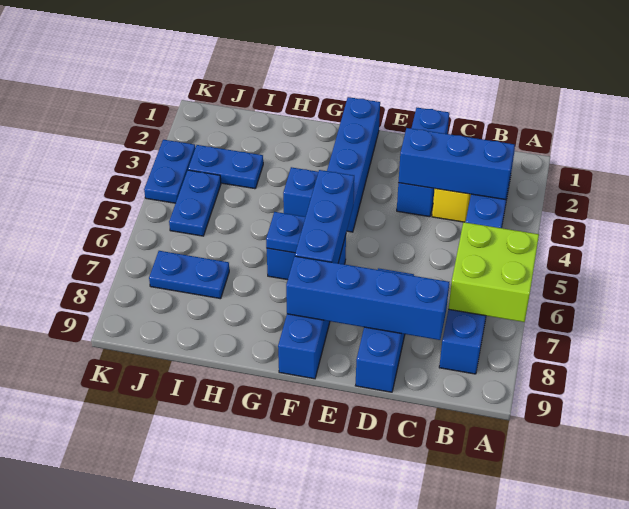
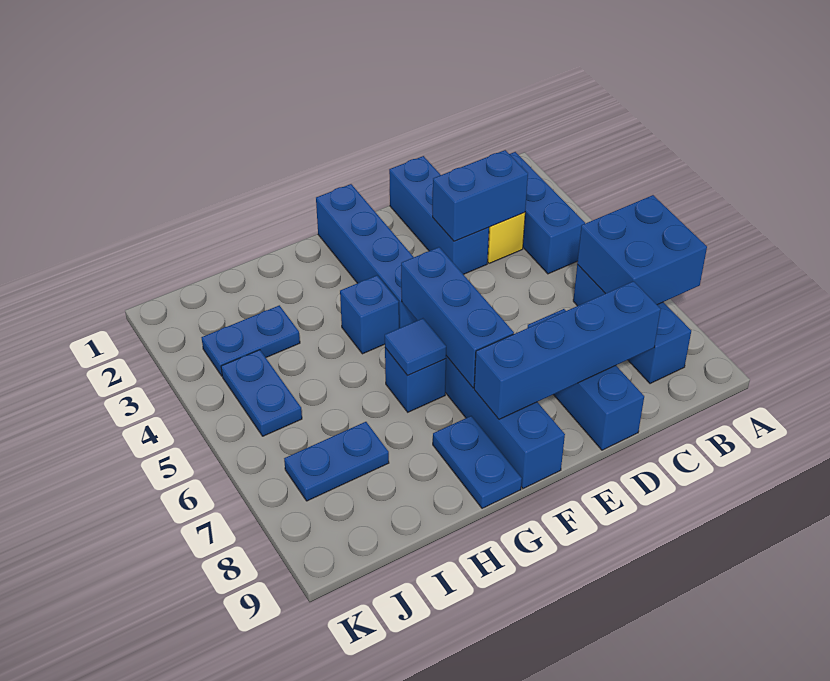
lime brick A6:B7 level 2 -> blue brick A6:B7 level 2
blue brick B3:D3 level 2 -> blue brick C3:D3 level 2
blue plate G6 level 2 -> blue tile G6 level 2
blue plate K3:K4 level 1 -> blue plate G8:G9 level 1

